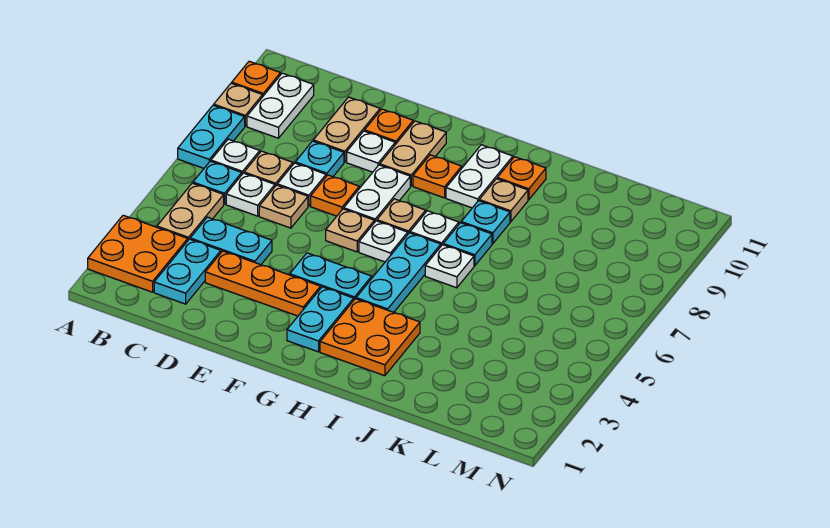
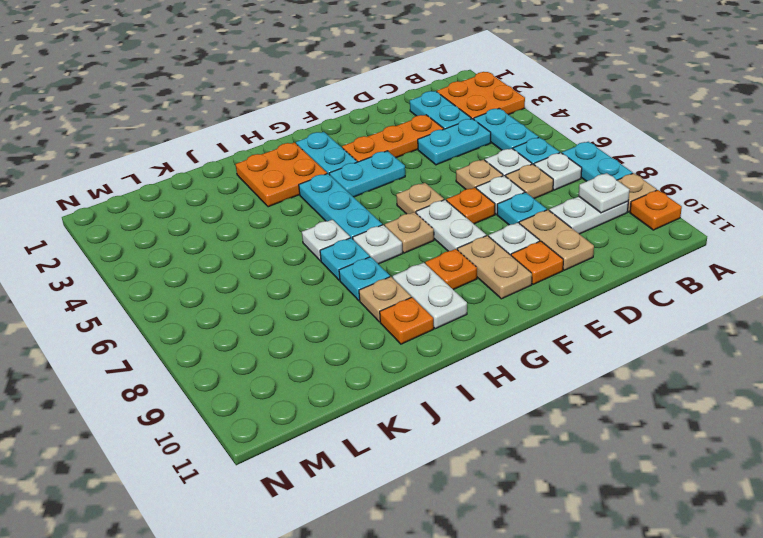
tan plate B4:B5 level 1 -> cyan plate B4:B5 level 1
white plate B9:B10 level 1 -> white plate B9:C9 level 1
white plate G6 level 1 -> white plate B9 level 2

